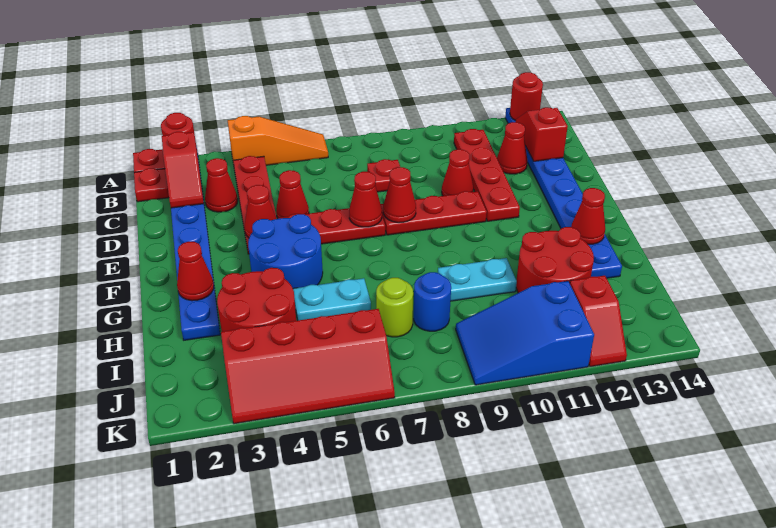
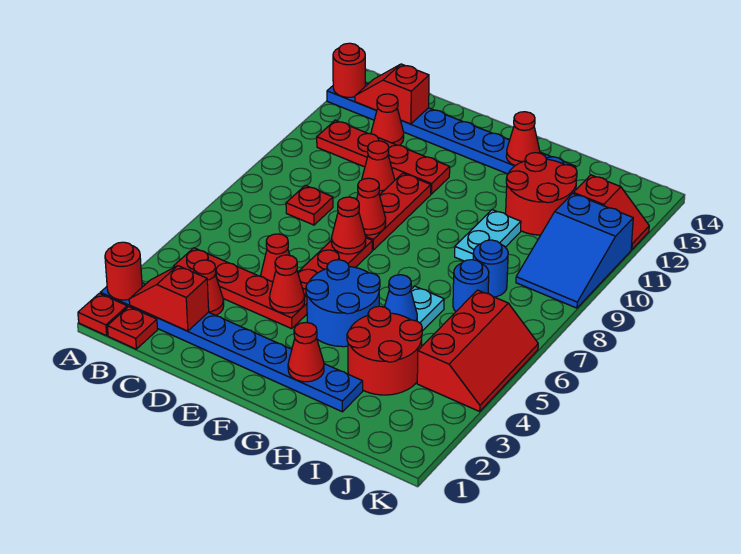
orange slope A4:A6 level 1 top 4 -> none
red slope B2:C2 level 2 top B -> red slope B2:C2 level 2 top C
none -> blue cone H5 level 2
lime round brick I7 level 1 -> blue round brick I7 level 1
red slope J3:K6 level 1 top J -> red slope J4:K6 level 1 top J

